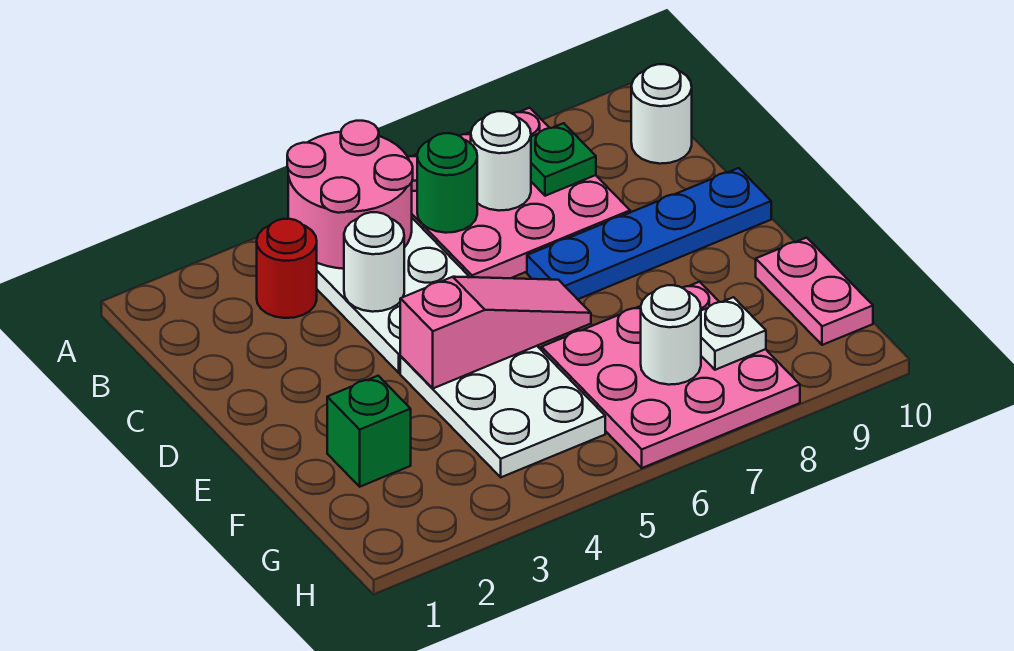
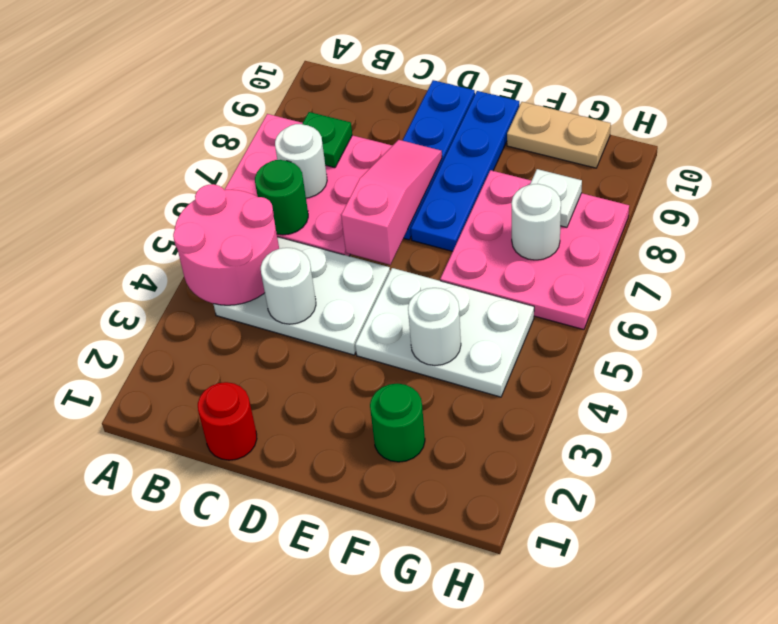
red round brick B3 level 1 -> red round brick C1 level 1
white round brick B10 level 1 -> white round brick F4 level 2
pink slope E4:E6 level 2 top 4 -> pink slope D6:D8 level 2 top 6
none -> blue plate E7:E10 level 1
green brick F2 level 1 -> green round brick F2 level 1
pink plate F10:G10 level 1 -> tan plate F10:G10 level 1

